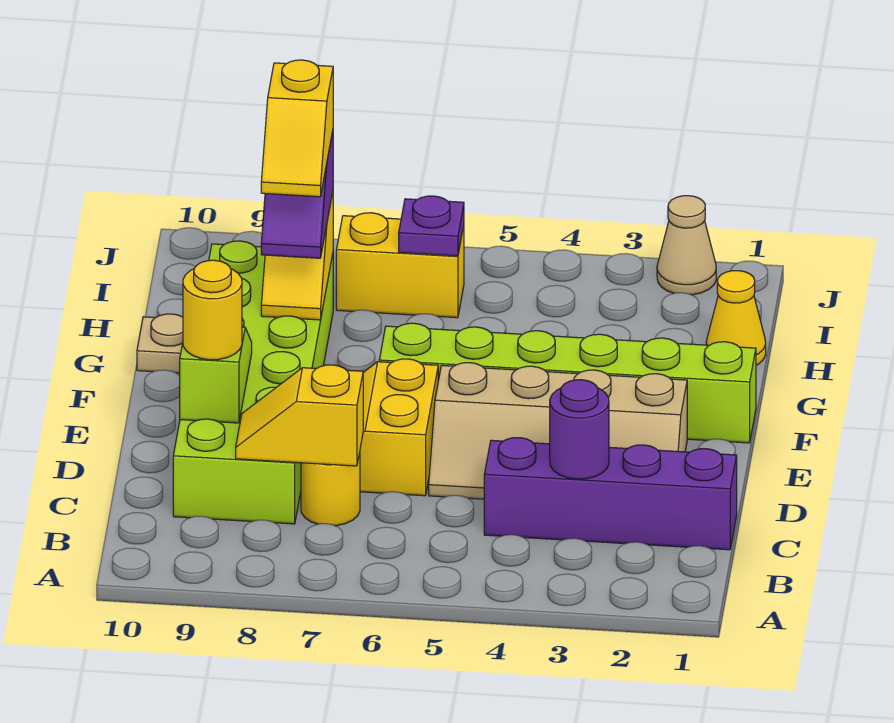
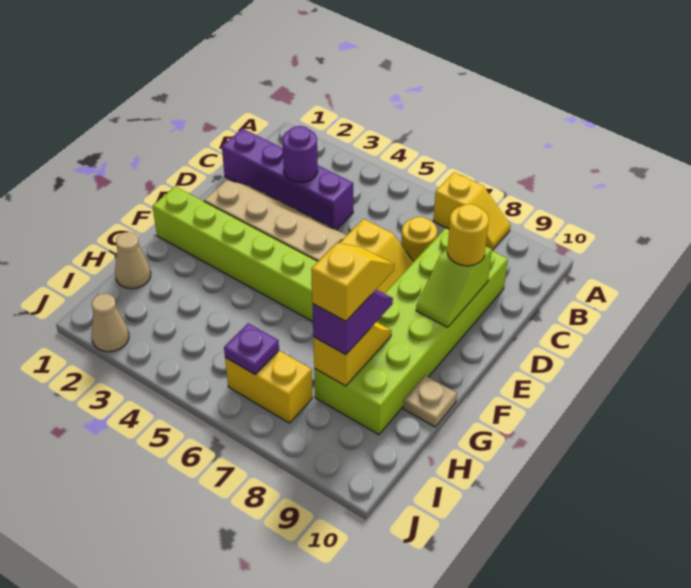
yellow slope C7:C8 level 2 top 7 -> yellow slope A7:A8 level 1 top 7
yellow cone H1 level 1 -> tan cone H1 level 1

